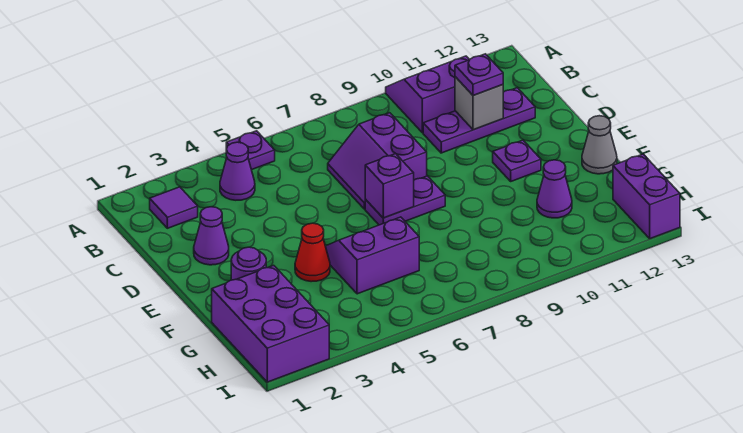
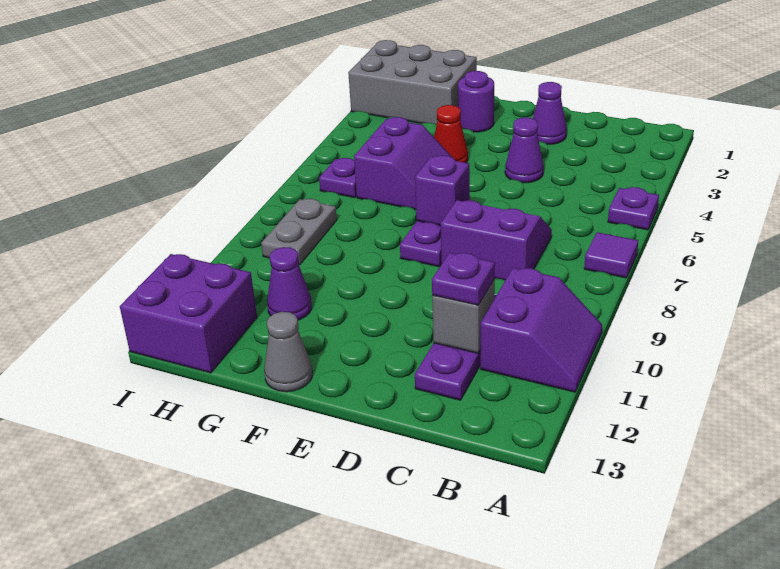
purple tile B2 level 1 -> purple tile A7 level 1
purple cone B4 level 1 -> purple cone D4 level 1
purple plate E11 level 1 -> purple plate H6 level 1
purple brick G1:I2 level 1 -> grey brick G1:I2 level 1
none -> grey plate H8:H9 level 1
purple brick H13:I13 level 1 -> purple brick H12:I13 level 1

